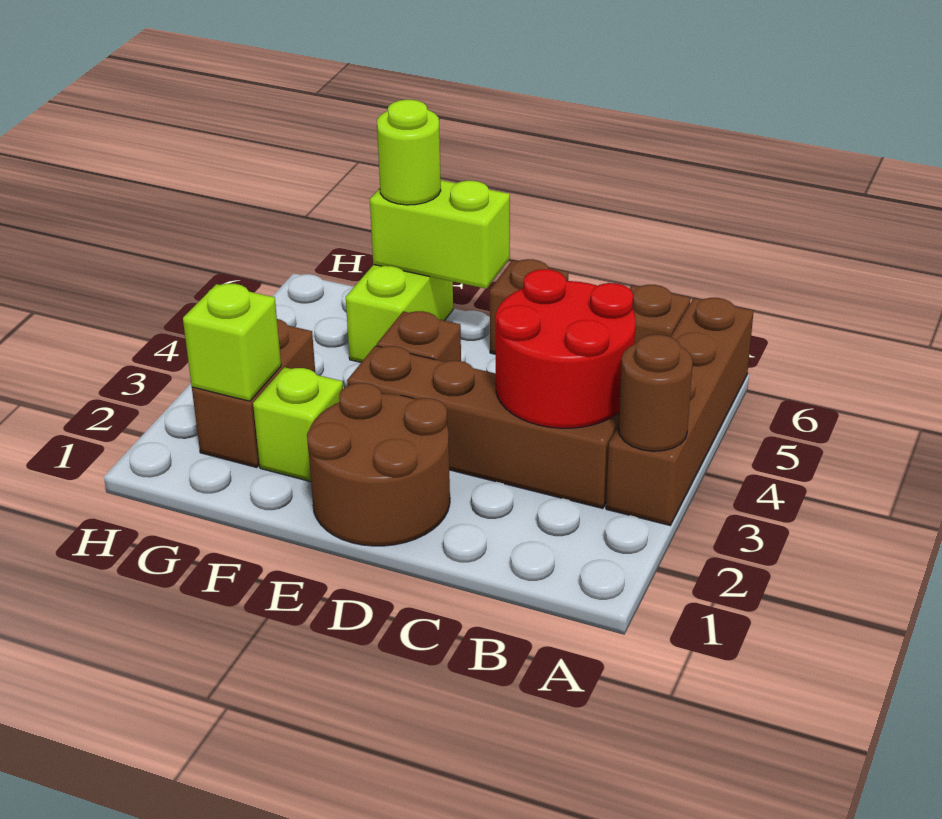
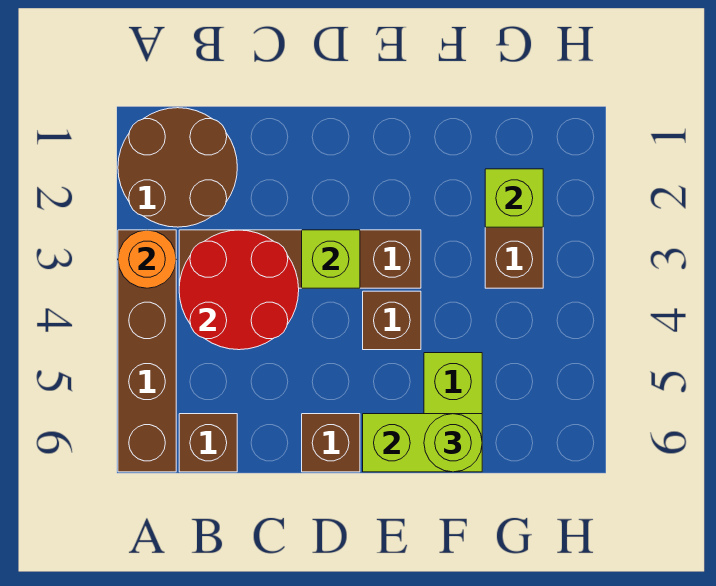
brown round brick A3 level 2 -> orange round brick A3 level 2
brown round brick D1:E2 level 1 -> brown round brick A1:B2 level 1
lime brick F2 level 1 -> lime brick D3 level 2

